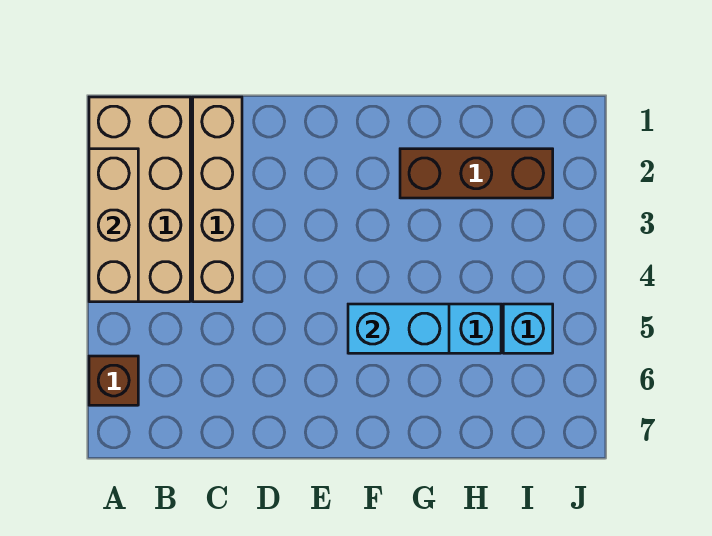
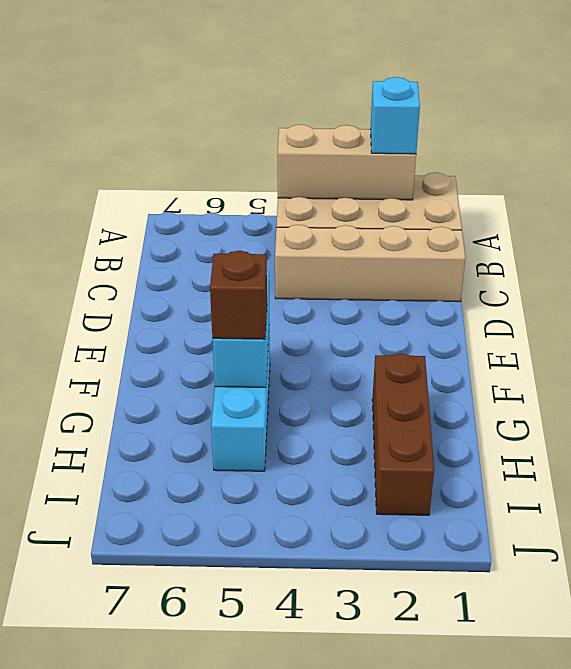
brown brick A6 level 1 -> brown brick G5 level 3
cyan brick I5 level 1 -> cyan brick A2 level 3

